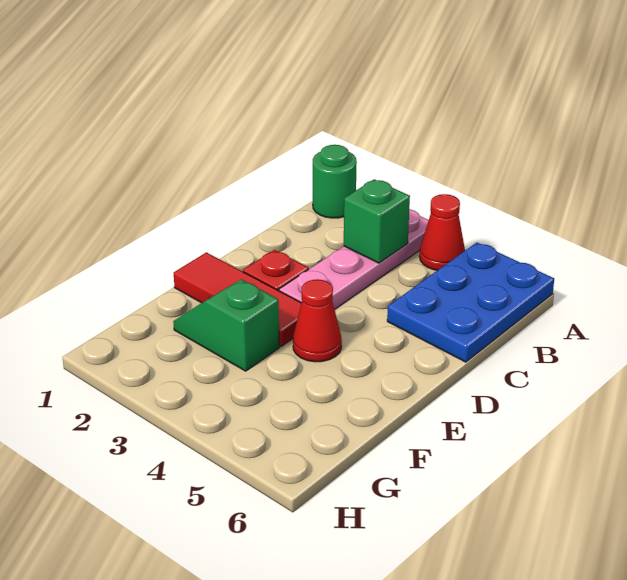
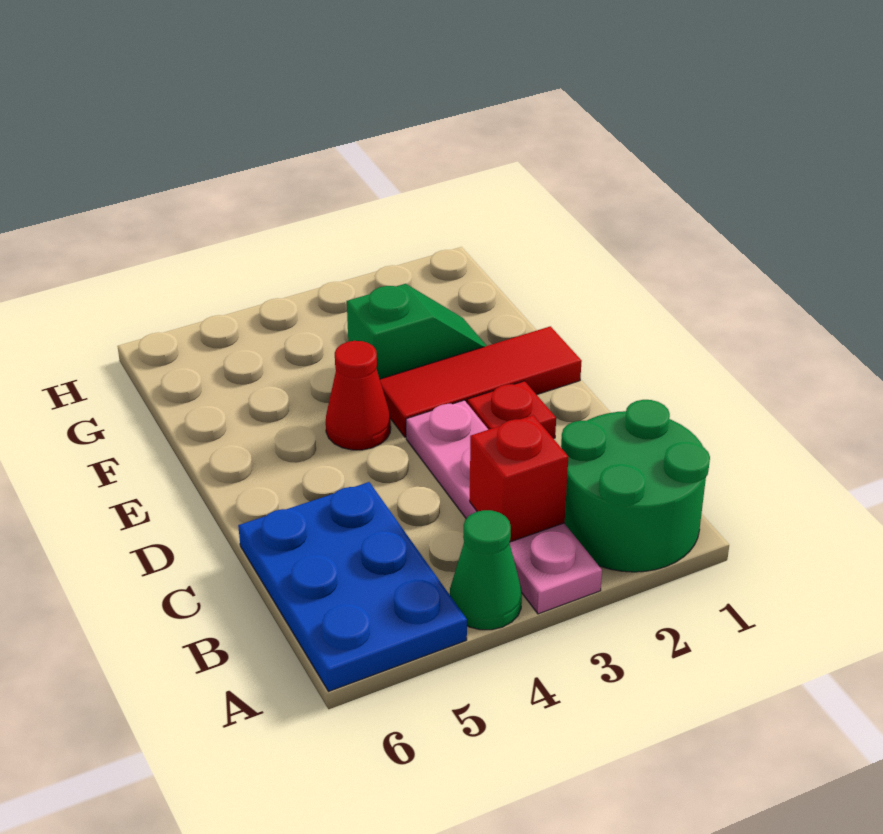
green round brick A1 level 1 -> green round brick A1:B2 level 1
red cone A4 level 1 -> green cone A4 level 1
green brick B3 level 2 -> red brick B3 level 2

